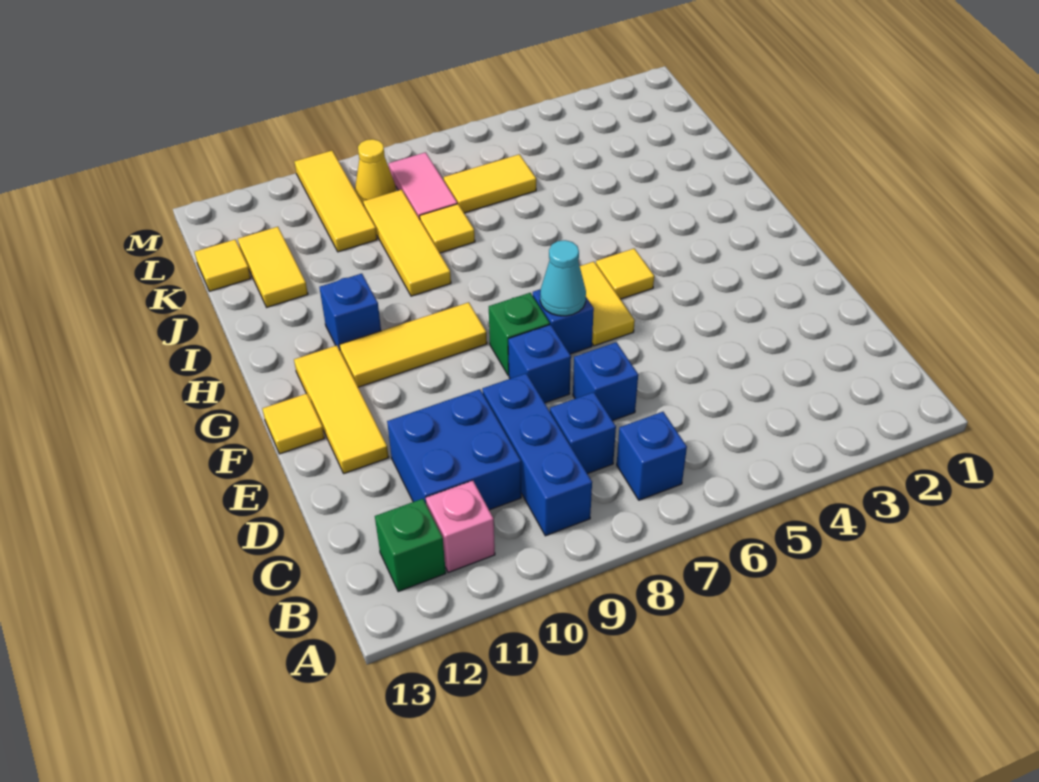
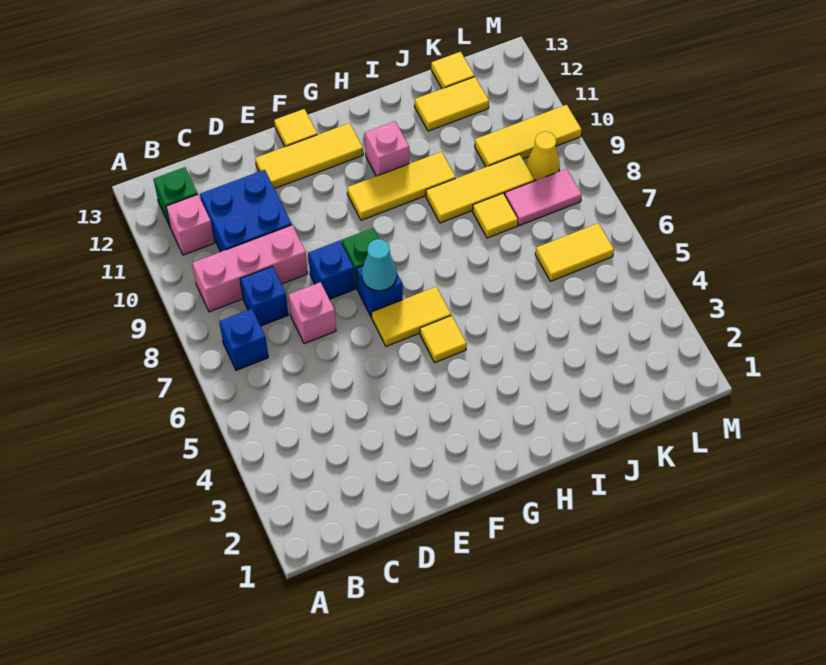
blue brick B9:D9 level 1 -> pink brick B9:D9 level 1
blue brick D7 level 1 -> pink brick D7 level 1
yellow tile G9:G11 level 1 -> yellow tile G10:I10 level 1
blue brick H11 level 1 -> pink brick H11 level 1
yellow tile K6:K7 level 1 -> yellow tile K6:L6 level 1

